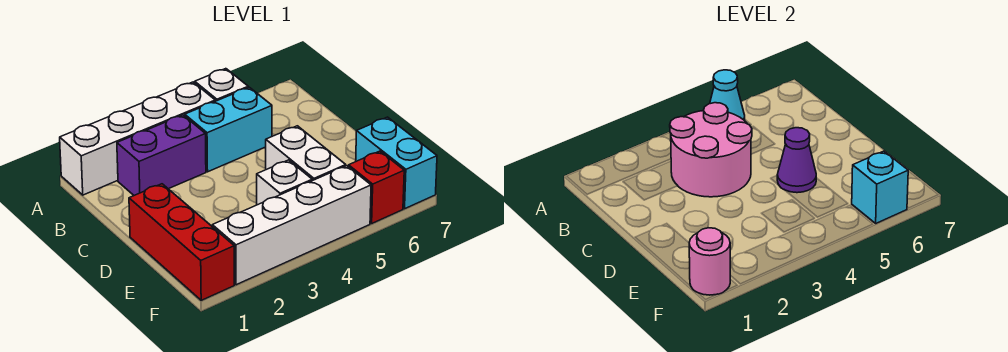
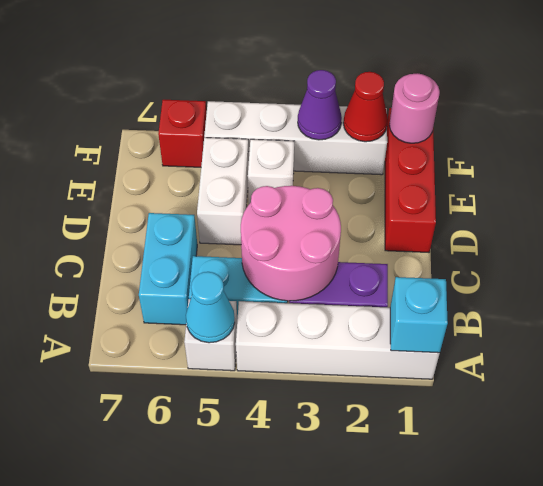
purple cone D5 level 2 -> purple cone F3 level 2
cyan brick E7:F7 level 1 -> cyan brick B6:C6 level 1
none -> red cone F2 level 2
cyan brick F6 level 2 -> cyan brick A1 level 2

